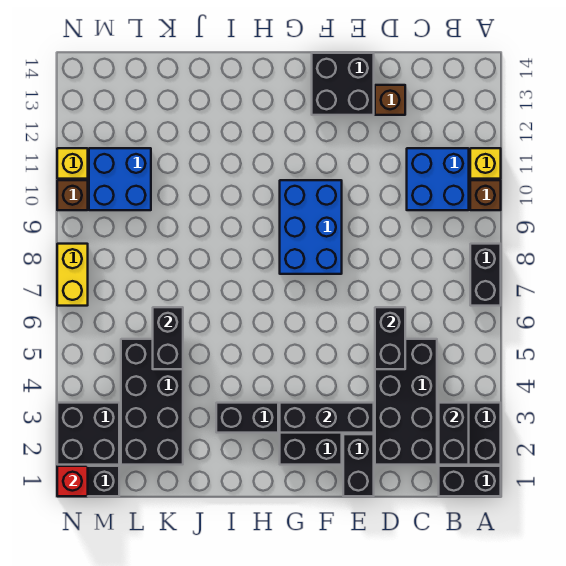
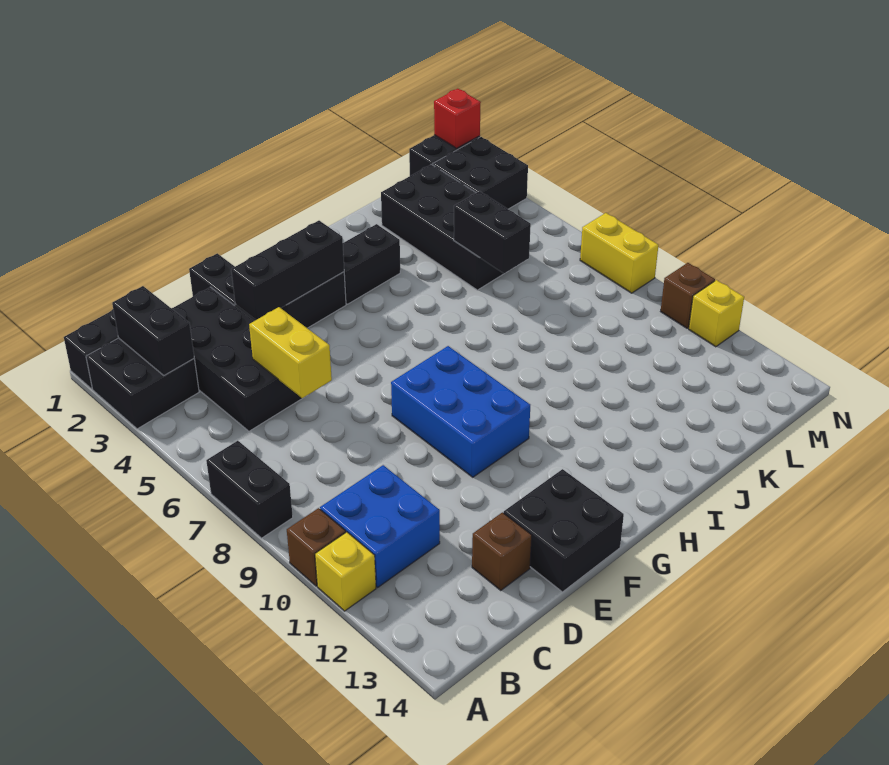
black brick D5:D6 level 2 -> yellow brick D5:D6 level 2
blue brick L10:M11 level 1 -> none

